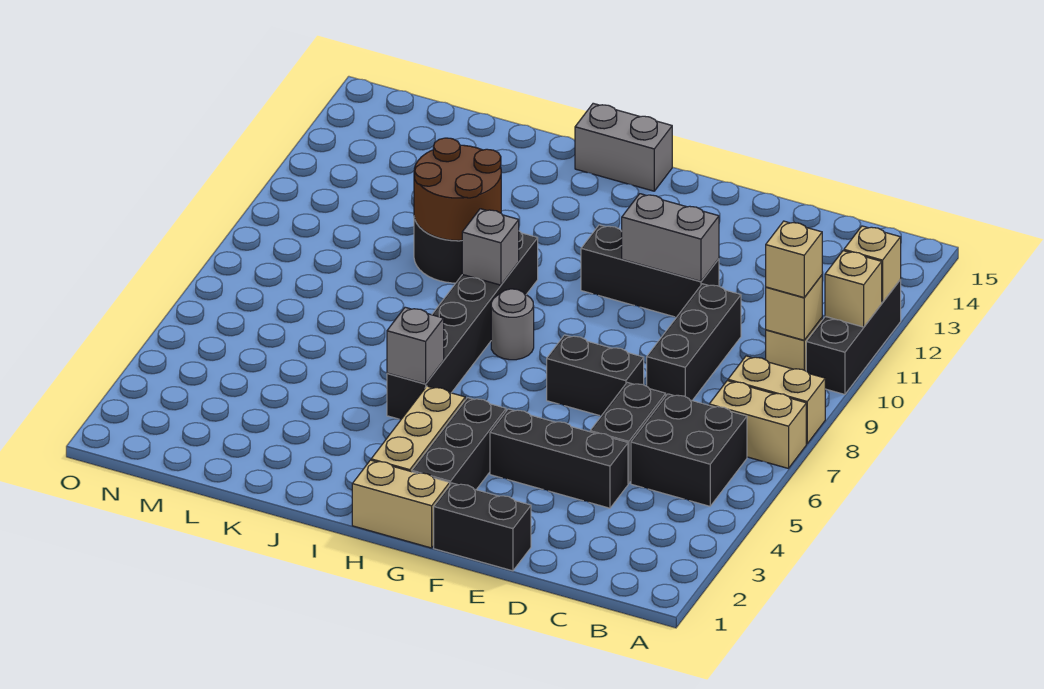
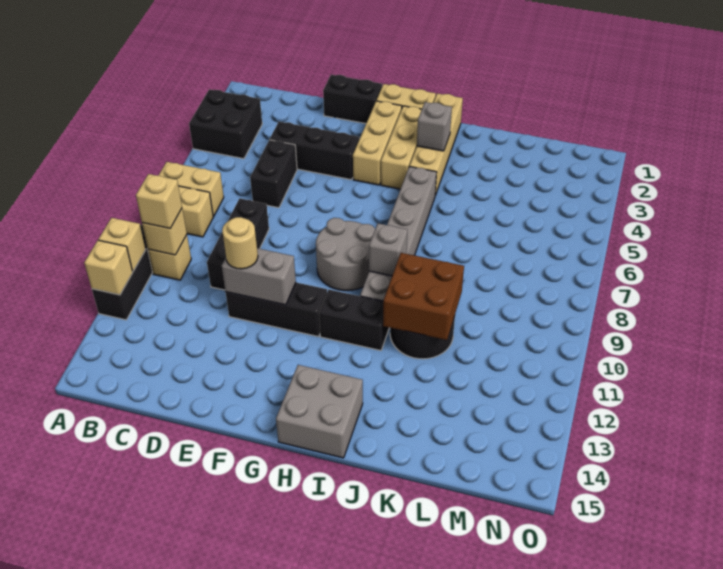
black brick B5:C6 level 1 -> black brick A3:B4 level 1
black brick E7:F7 level 1 -> black brick H11:I11 level 1
none -> tan round brick E11 level 3
black brick G2:G4 level 1 -> tan brick G2:G4 level 1
grey round brick H8 level 1 -> grey round brick G8:H9 level 1
grey brick H15:I15 level 1 -> grey brick H14:I15 level 1
none -> tan brick I1:I4 level 1
black brick I5:I10 level 1 -> grey brick I5:I10 level 1
grey brick I5 level 2 -> grey brick I3 level 2
brown round brick J10:K11 level 2 -> brown brick J10:K11 level 2

